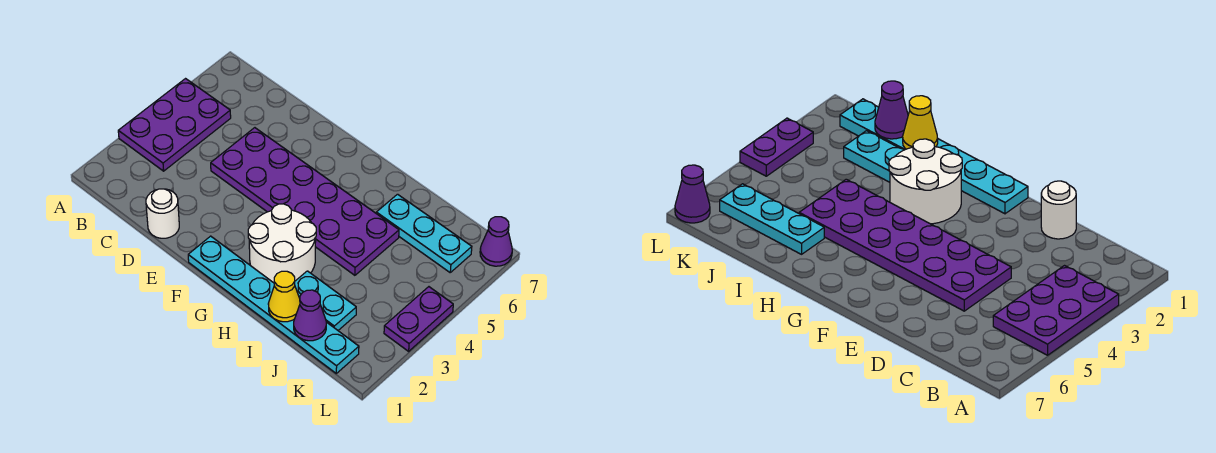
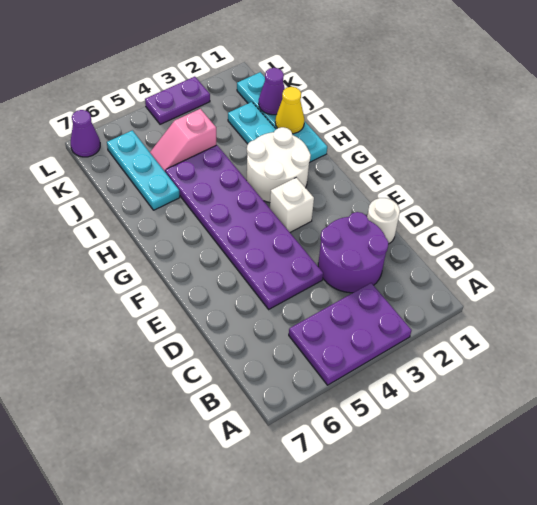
none -> purple round brick C2:D3 level 1
cyan plate F1:K1 level 1 -> cyan plate H1:K1 level 1
none -> white brick F3 level 1
none -> pink slope J4:J5 level 1 top 4

